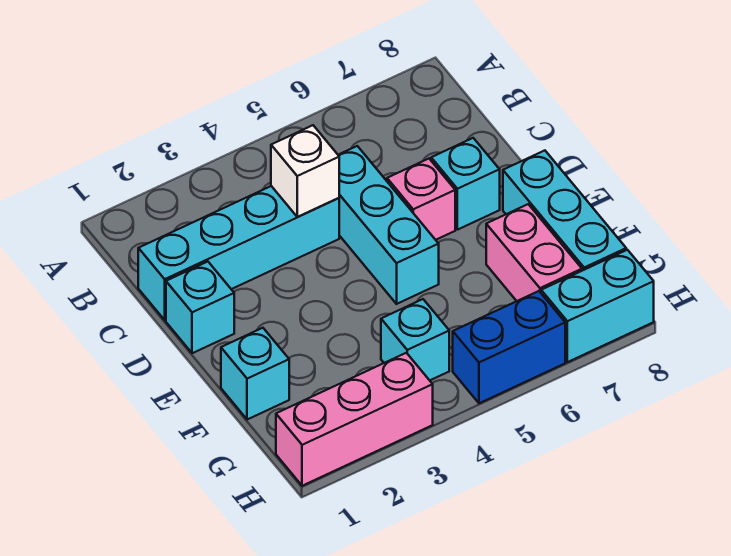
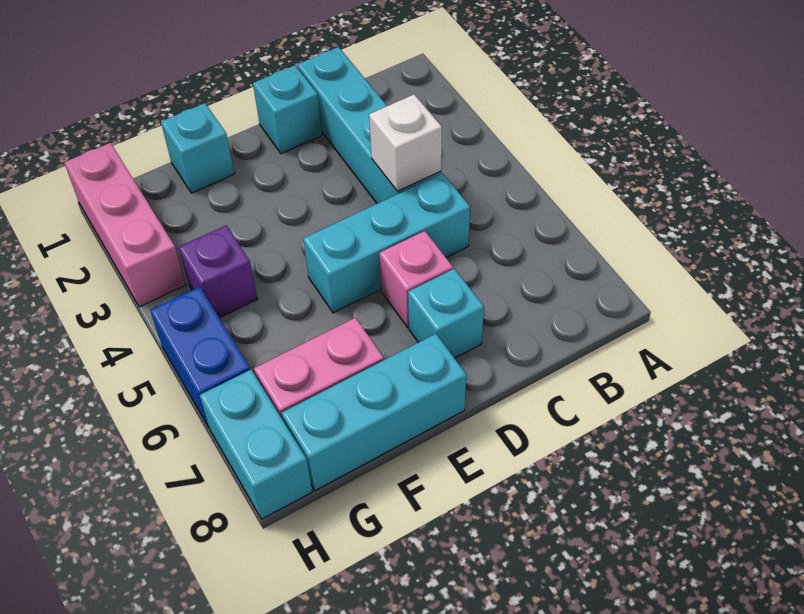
cyan brick G4 level 1 -> purple brick G4 level 1

